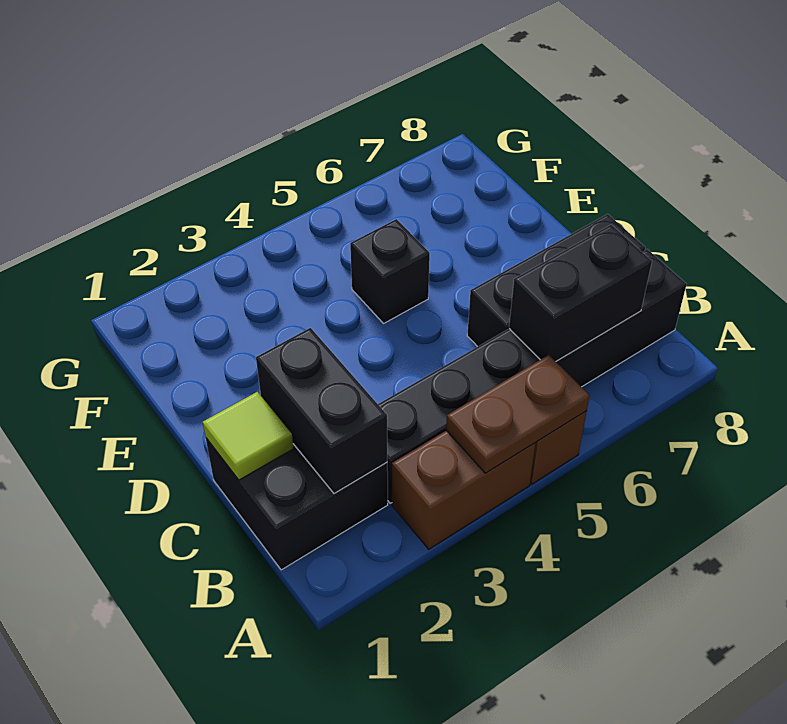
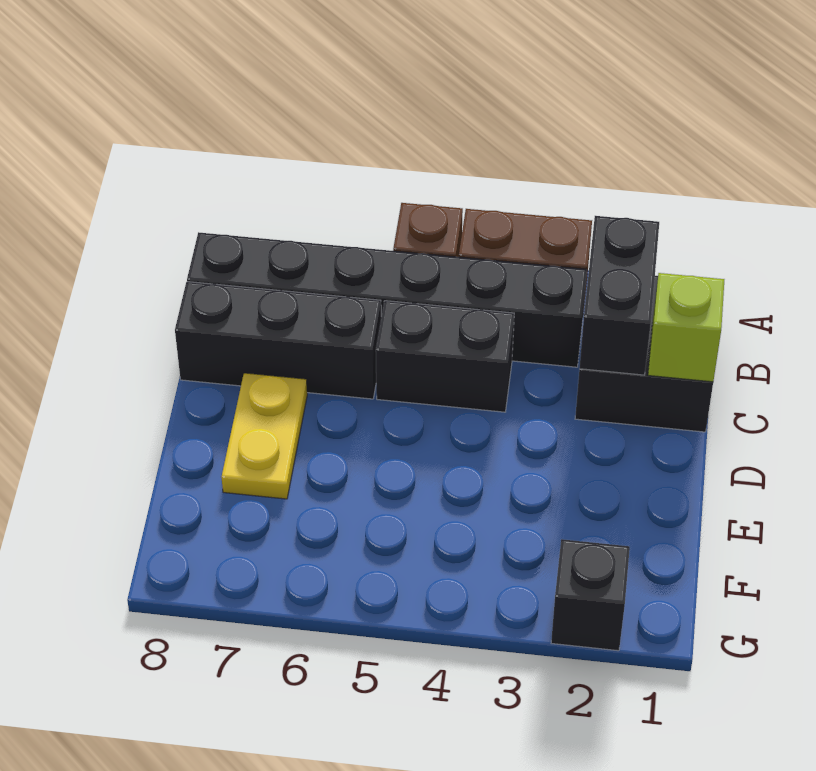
brown plate A4:A5 level 2 -> none
black brick B6:B7 level 2 -> black brick C4:C5 level 1
lime tile C1 level 2 -> lime brick C1 level 2
none -> yellow plate D7:E7 level 1
black brick E5 level 1 -> black brick G2 level 1

